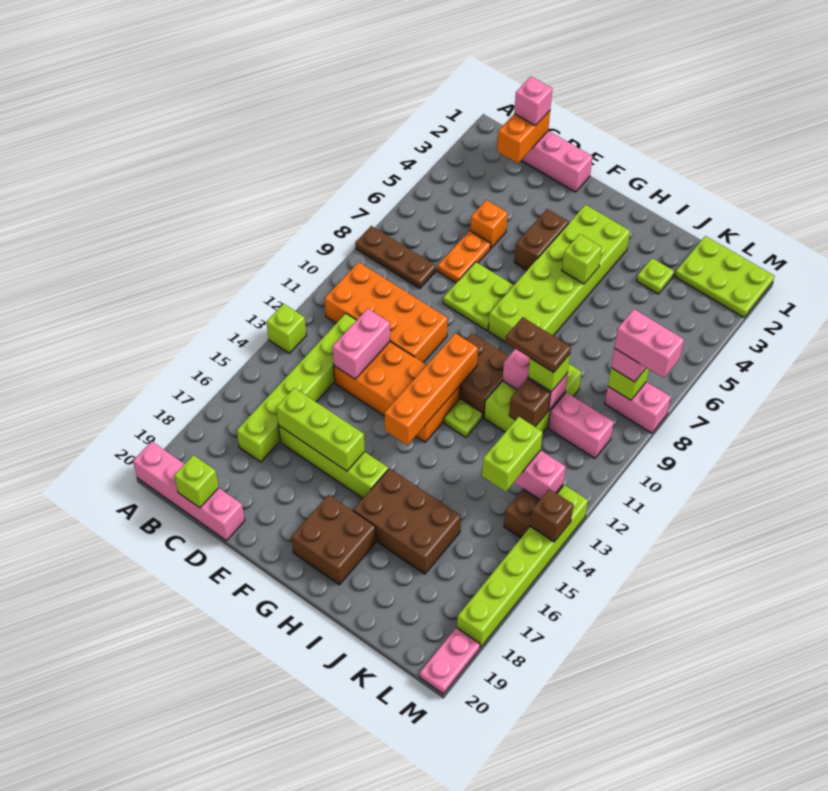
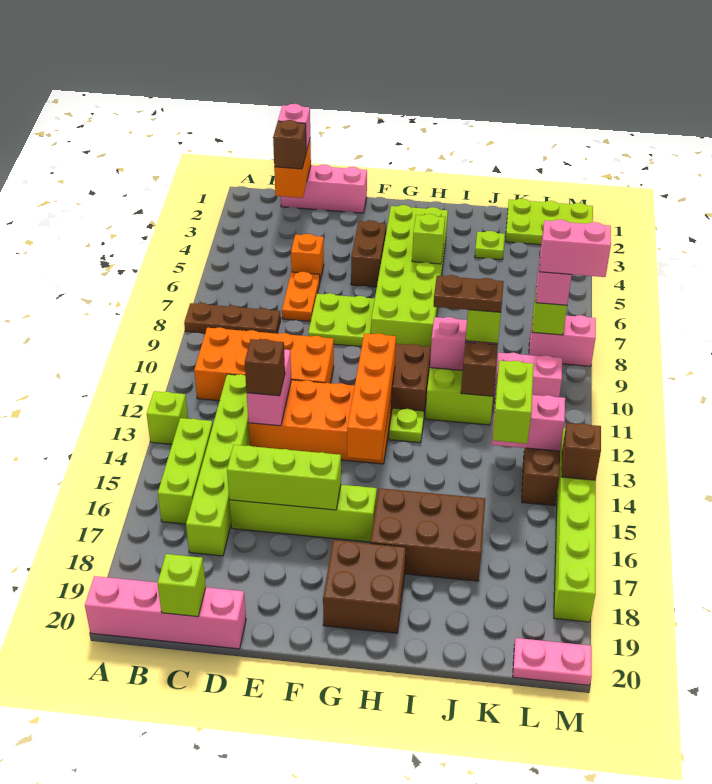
none -> lime brick B14:B16 level 1
none -> brown brick C2 level 3
none -> brown brick D13 level 3
pink plate M19:M20 level 1 -> pink plate L20:M20 level 1

